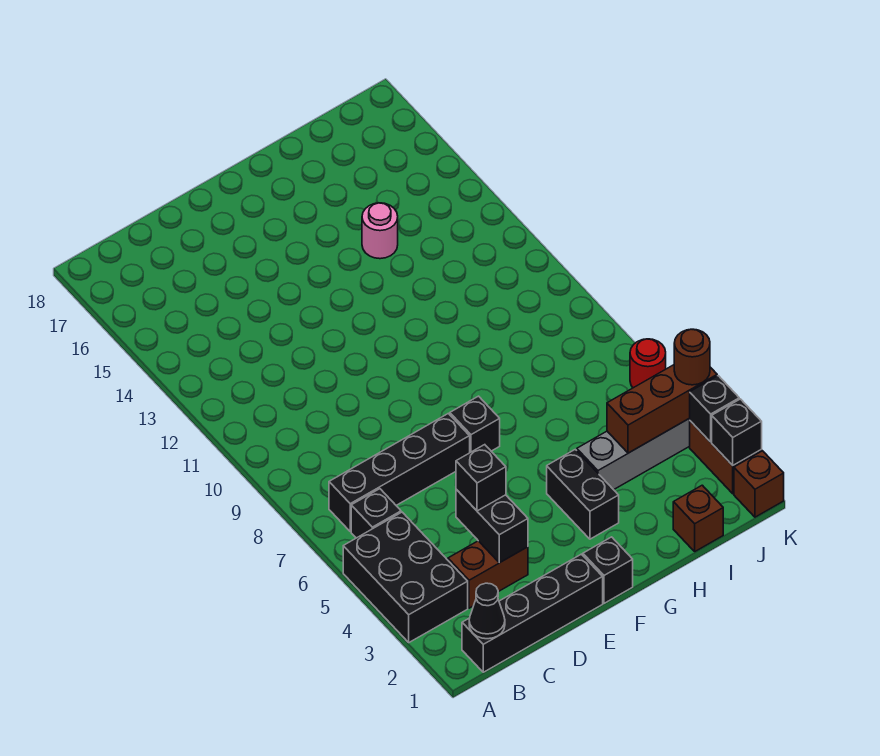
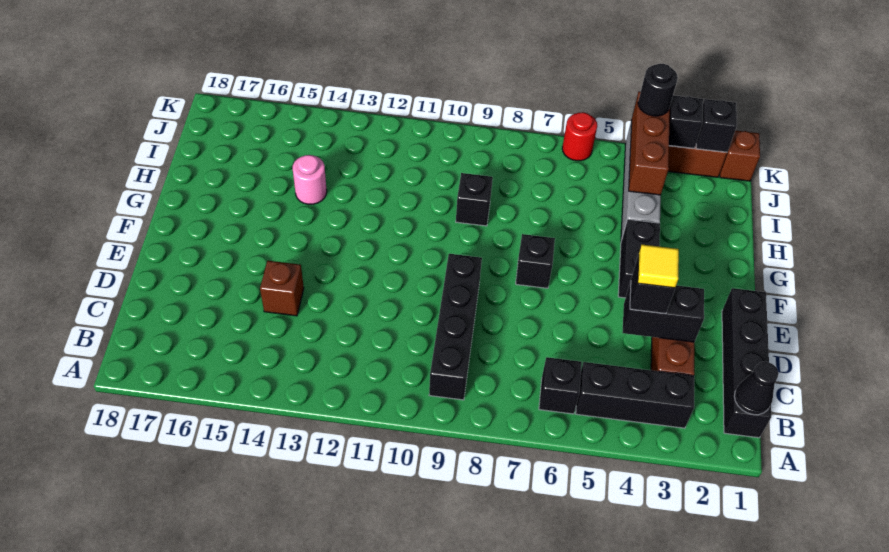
black brick A3:B5 level 1 -> black brick B3:B5 level 1
black brick B7:E7 level 1 -> black brick B9:E9 level 1
none -> yellow tile D4 level 4
black brick F1 level 1 -> black brick H9 level 1
black brick G3:G4 level 1 -> black brick F4:G4 level 1
brown brick I1 level 1 -> brown brick D14 level 1
brown round brick K4 level 3 -> black round brick K4 level 3

